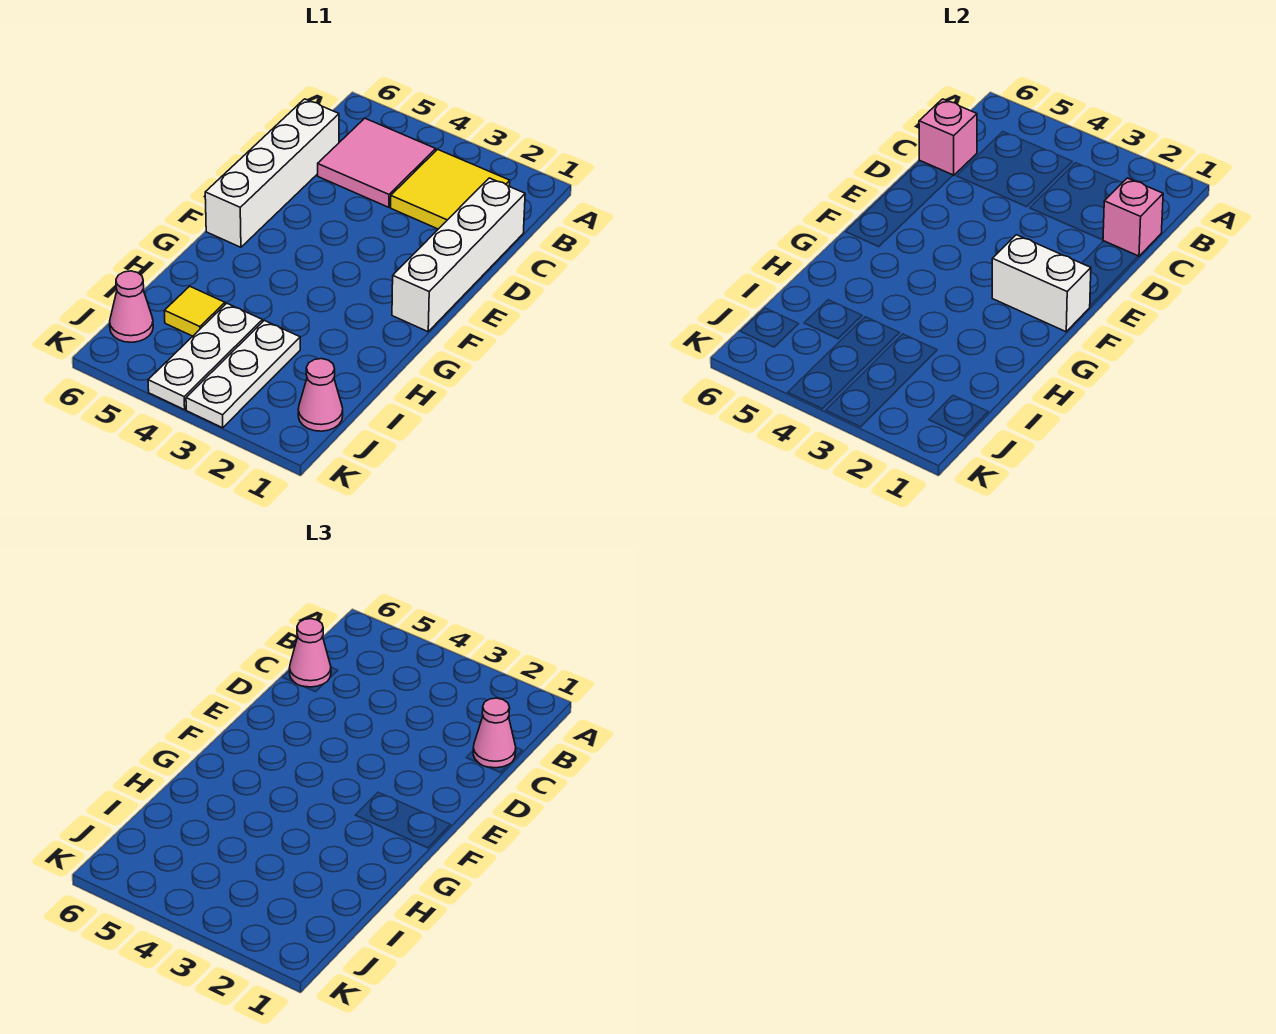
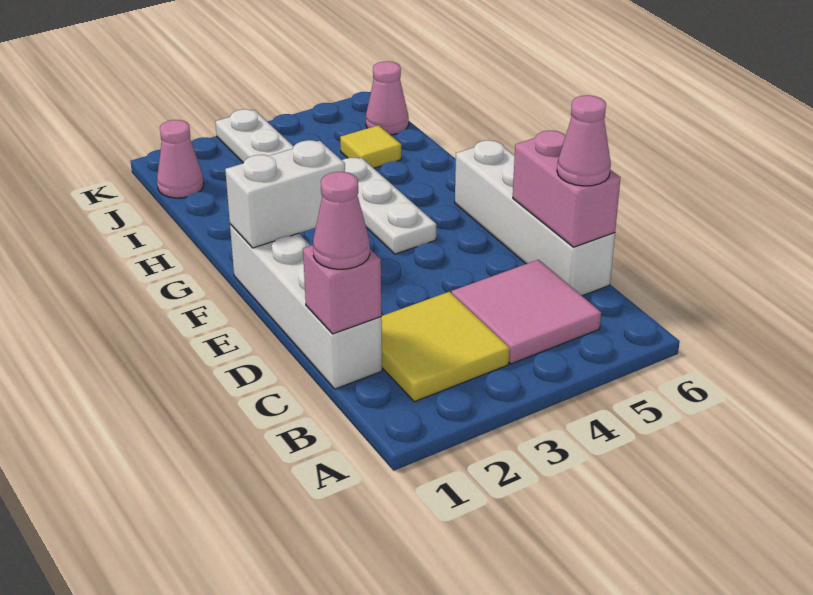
pink brick C6 level 2 -> pink brick C6:D6 level 2
white plate I4:K4 level 1 -> white plate F4:H4 level 1

